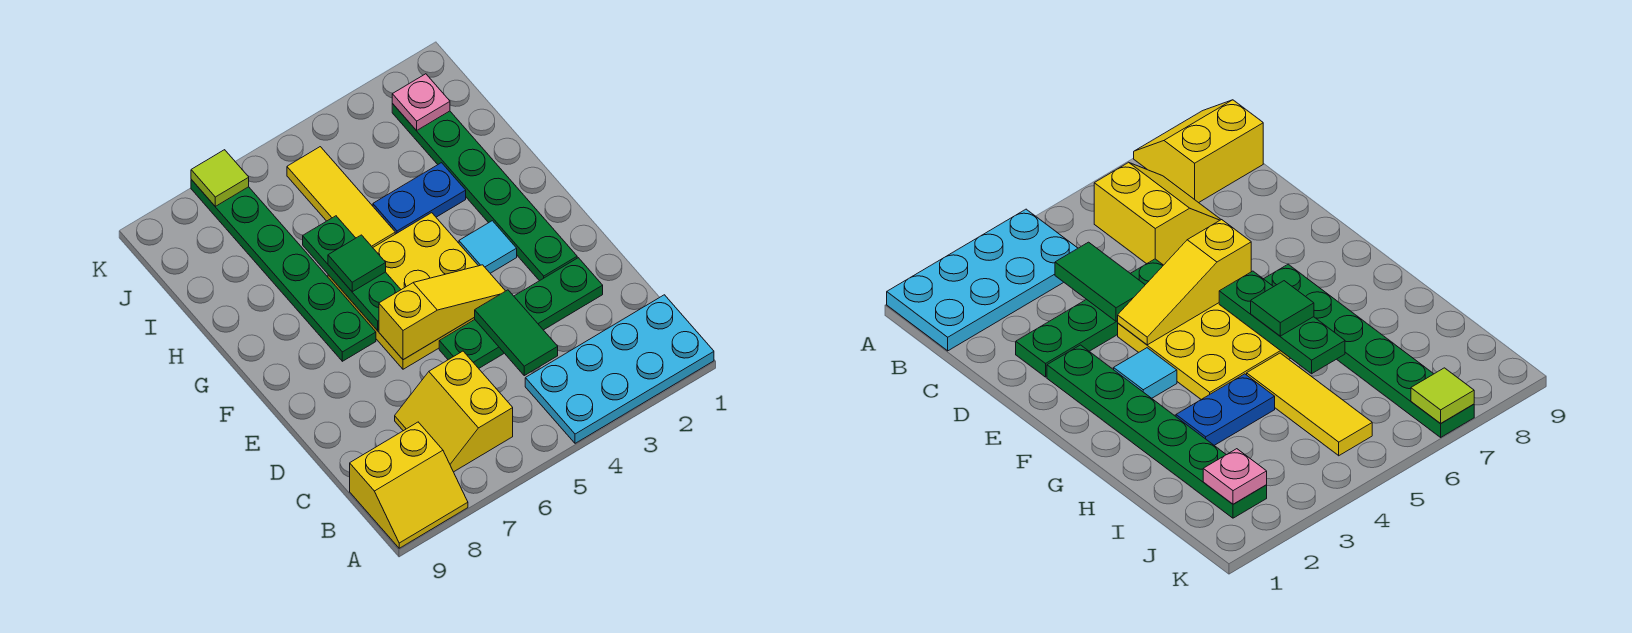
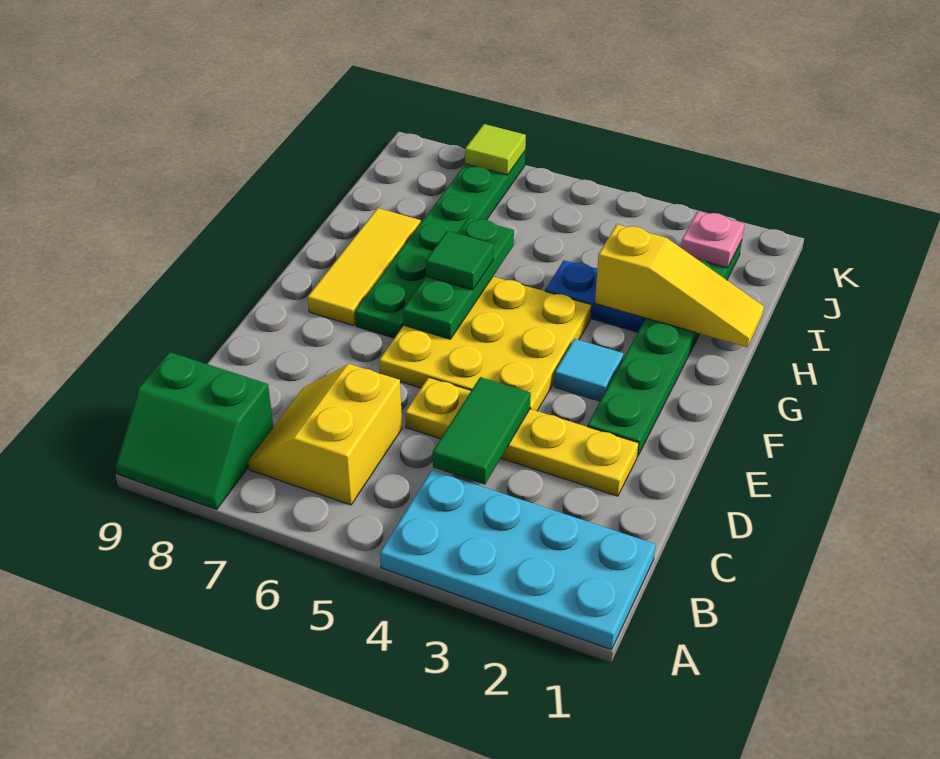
yellow slope A8:B9 level 1 top B -> green slope A8:B9 level 1 top B
green plate D2:D5 level 1 -> yellow plate D2:D5 level 1
yellow slope E4:E6 level 2 top 6 -> yellow slope H1:H3 level 2 top 3
yellow tile H5:J5 level 1 -> yellow tile F8:H8 level 1

